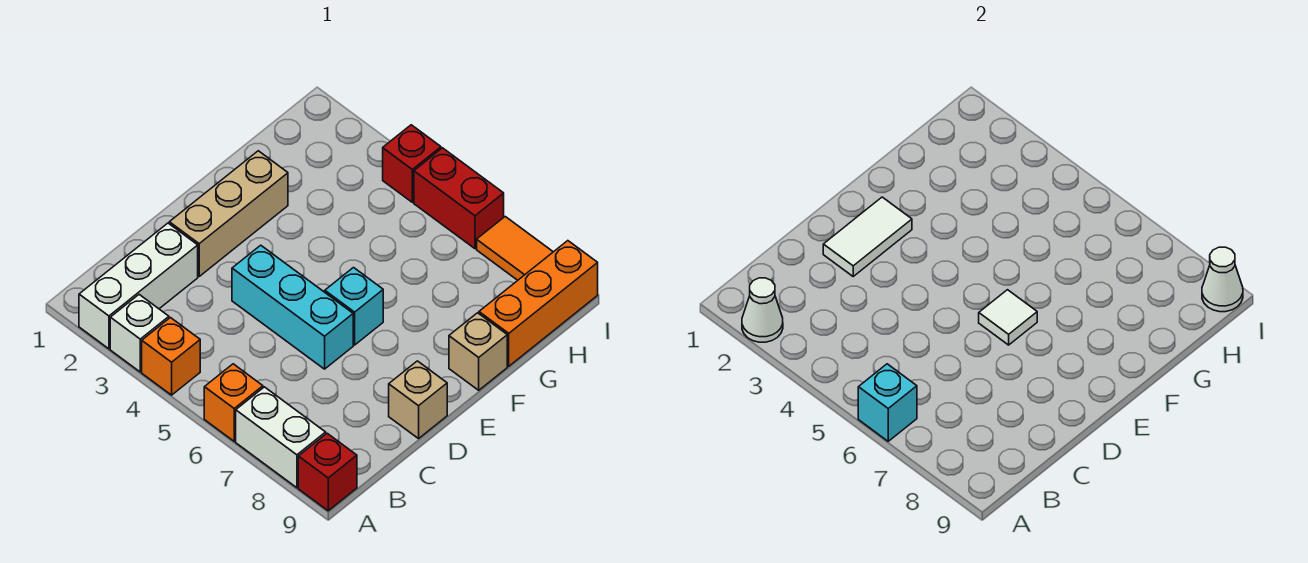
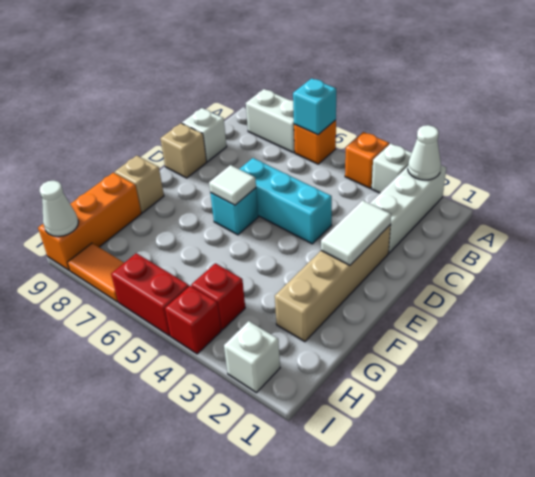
red brick A9 level 1 -> red brick H4 level 1
none -> white brick C9 level 1
tan brick D2:F2 level 1 -> tan brick D2:G2 level 1
none -> white brick I2 level 1

